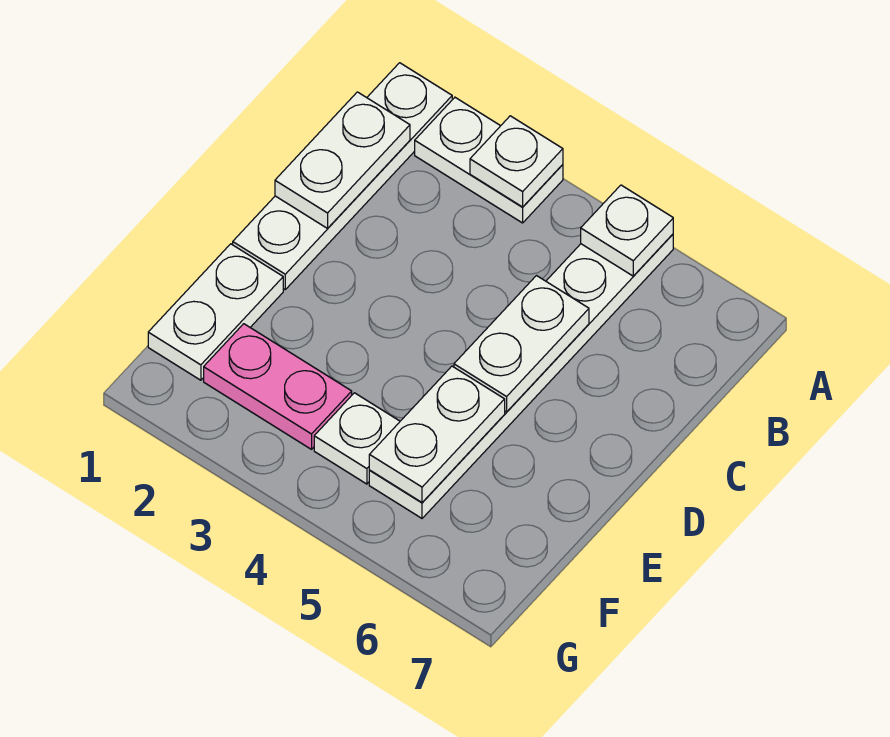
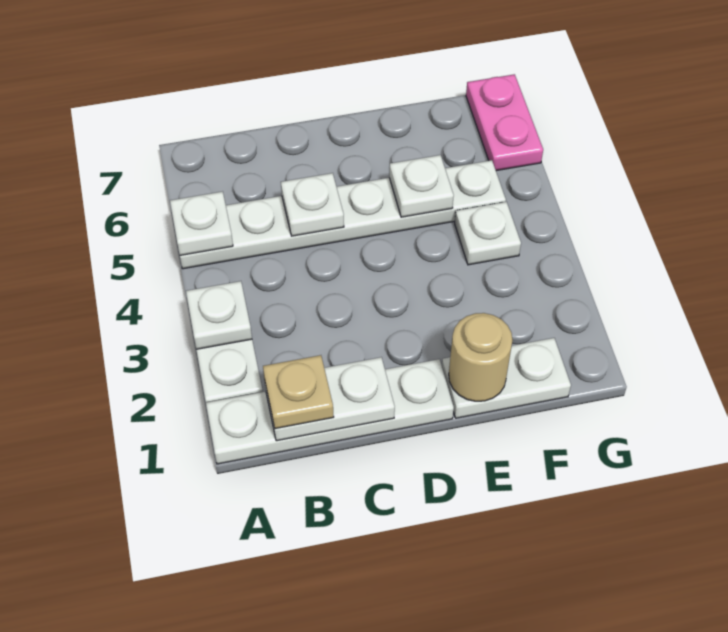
none -> tan plate B1 level 3
white plate C5:D5 level 2 -> white plate C5 level 2
none -> tan round brick E1 level 2
white plate E5:F5 level 2 -> white plate E5 level 2
pink plate F2:F3 level 1 -> pink plate G6:G7 level 1

